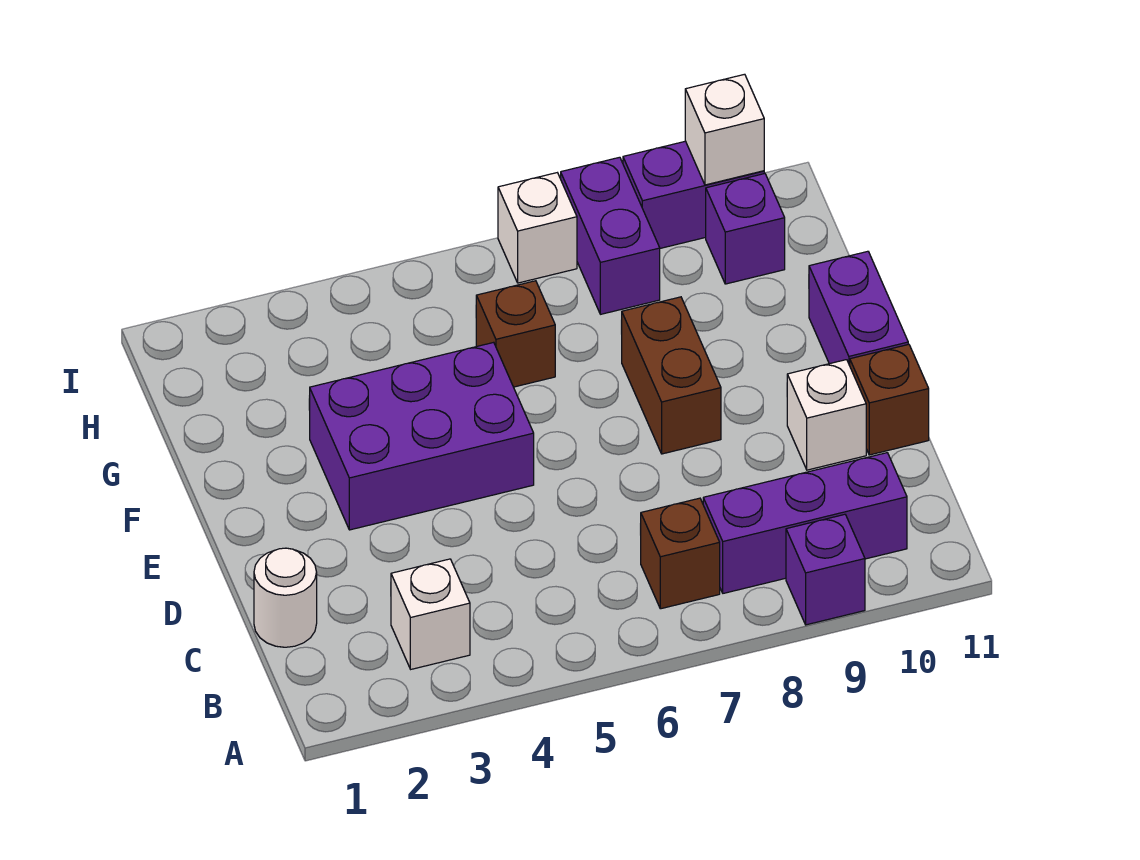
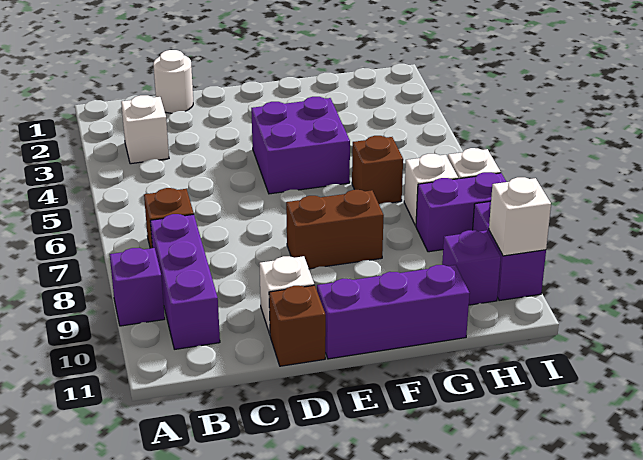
purple brick E3:F5 level 1 -> purple brick E4:F5 level 1
purple brick E11:F11 level 1 -> purple brick E11:G11 level 1
none -> white brick H7 level 1

